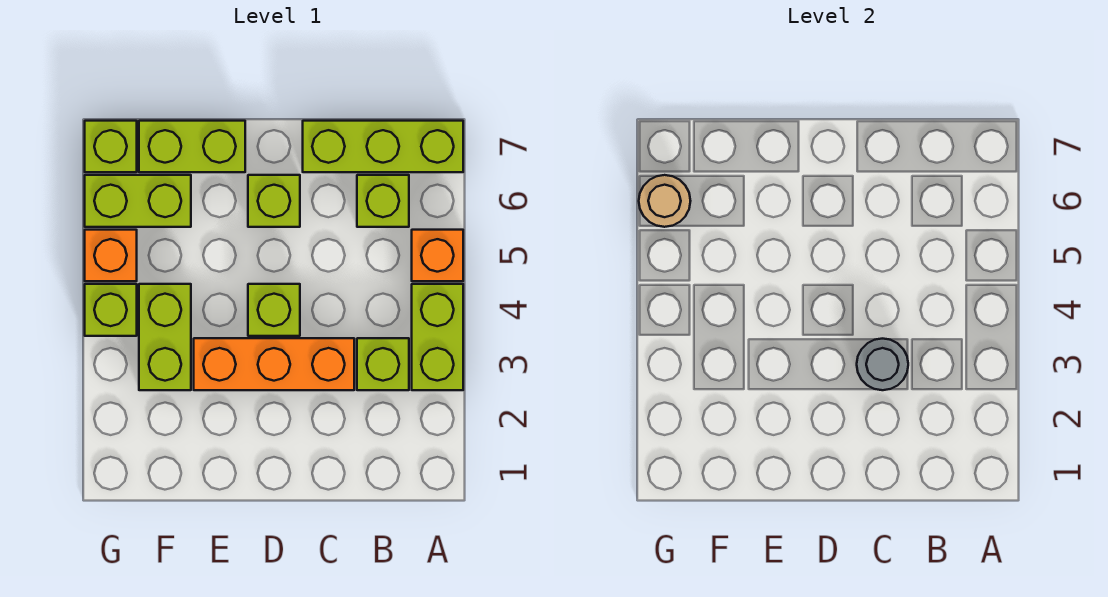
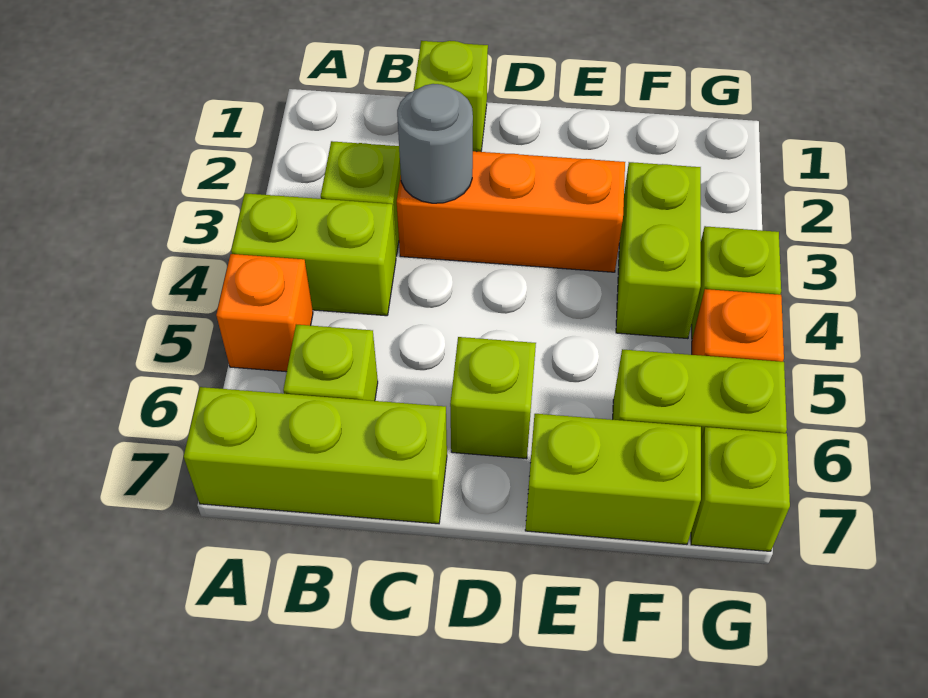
lime brick A3:A4 level 1 -> lime brick A4:B4 level 1
lime brick D4 level 1 -> lime brick C1 level 1
tan round brick G6 level 2 -> none

